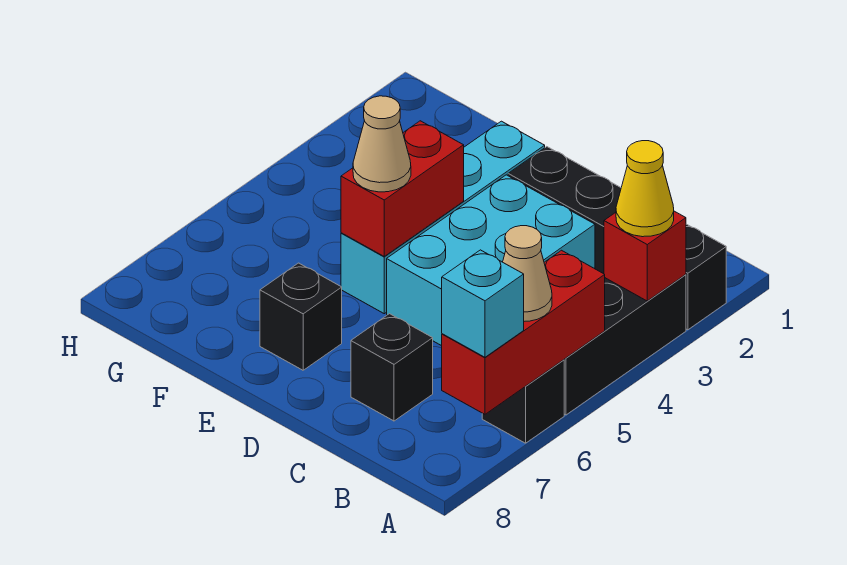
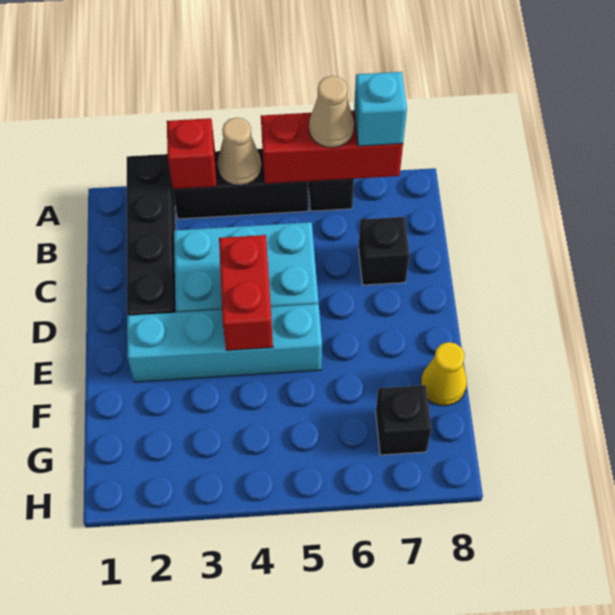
yellow cone A3 level 3 -> yellow cone F8 level 1
red brick E4:E5 level 2 -> red brick D4:E4 level 2
tan cone E5 level 3 -> tan cone A4 level 2
black brick E7 level 1 -> black brick G7 level 1

